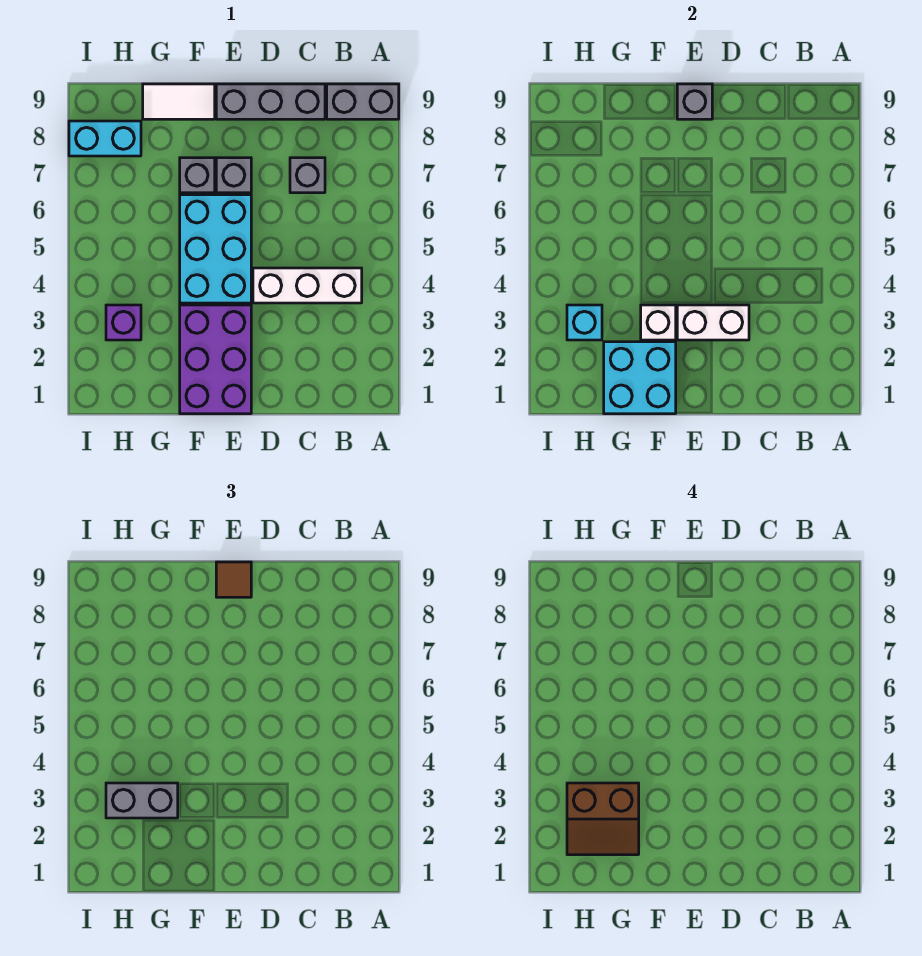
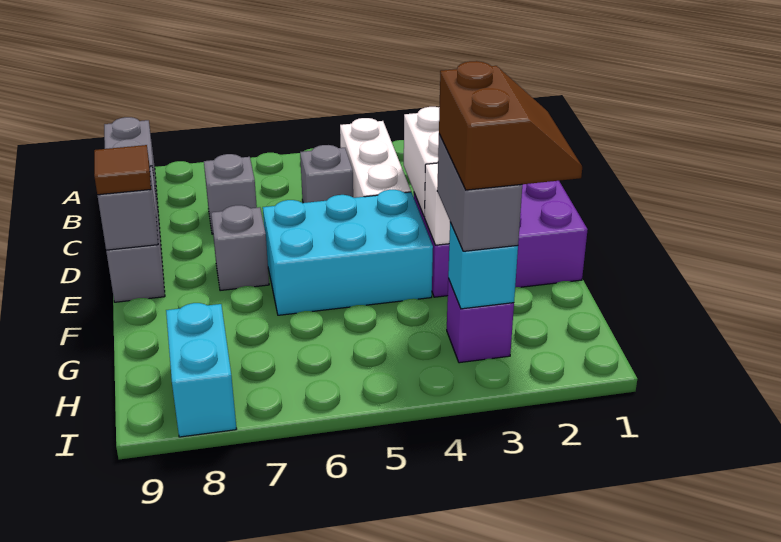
cyan brick F1:G2 level 2 -> none
grey brick F7 level 1 -> grey brick C5 level 1
white tile F9:G9 level 1 -> none

